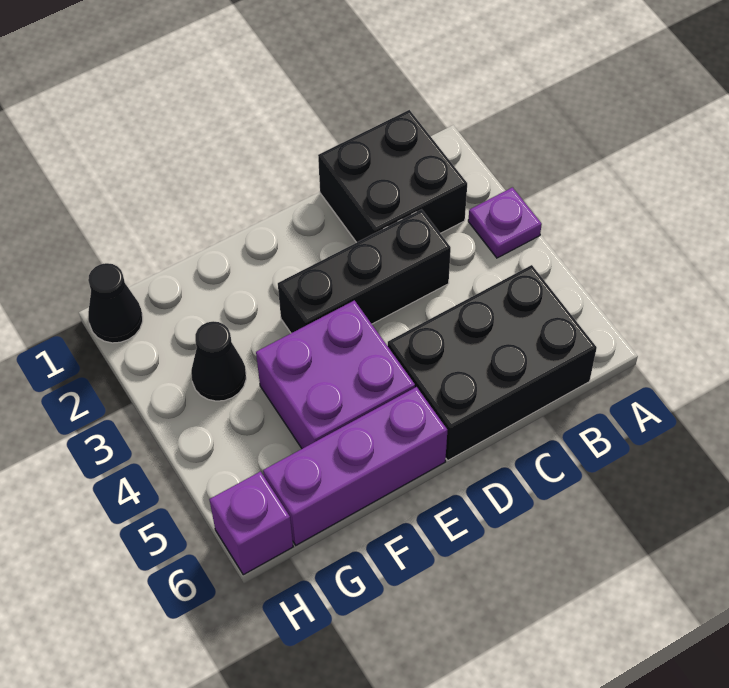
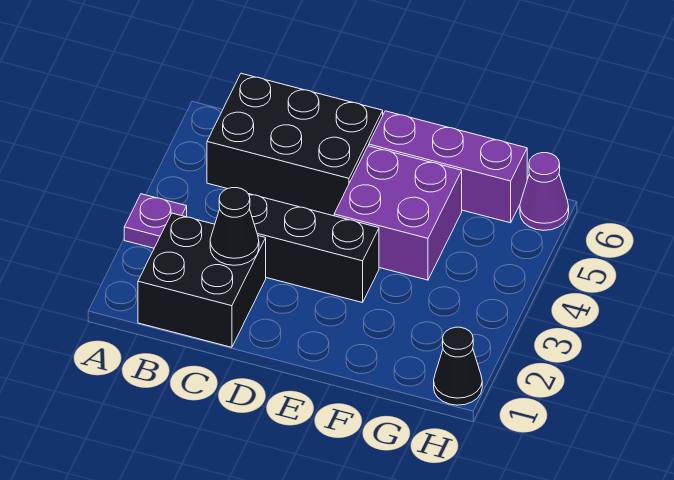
black cone G3 level 1 -> black cone C2 level 2
purple brick H6 level 1 -> purple cone H6 level 1

